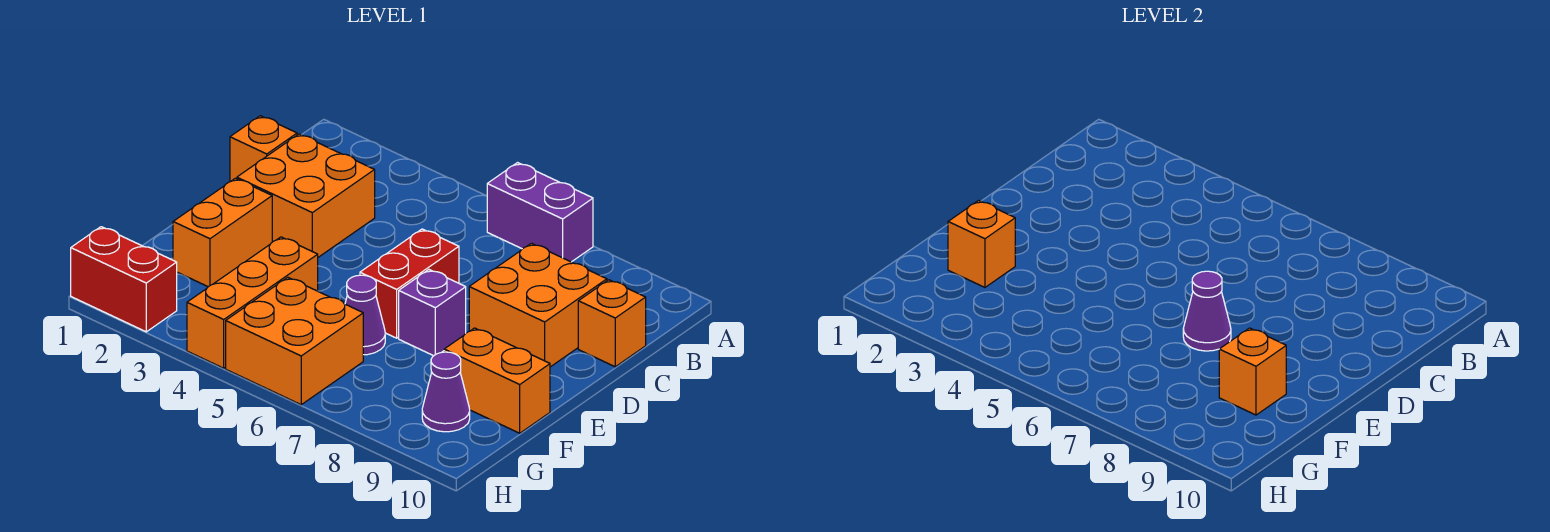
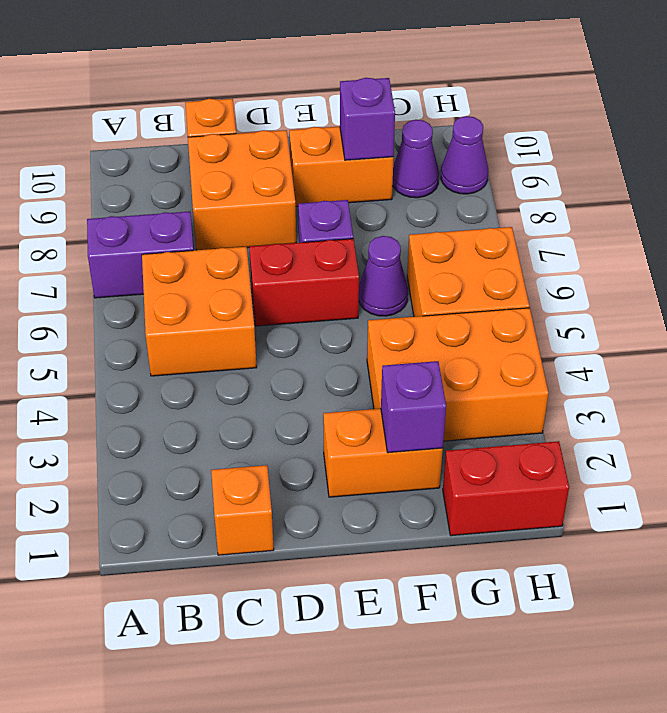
purple brick A6:A7 level 1 -> purple brick A7:B7 level 1
orange brick C2:D3 level 1 -> orange brick B5:C6 level 1
purple cone E7 level 2 -> purple cone H9 level 1
orange brick F2 level 2 -> purple brick F2 level 2
orange brick F4:H4 level 1 -> orange brick F3:H4 level 1
orange brick F9:F10 level 1 -> orange brick E9:F9 level 1
orange brick F9 level 2 -> purple brick F9 level 2
red brick H1:H2 level 1 -> red brick G1:H1 level 1

